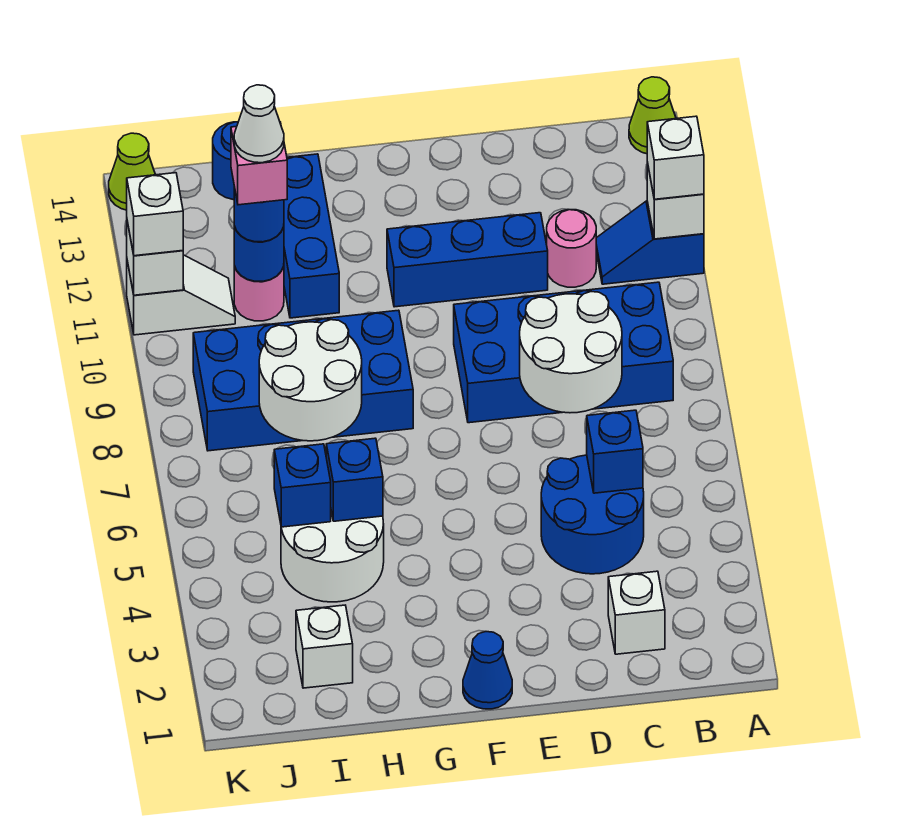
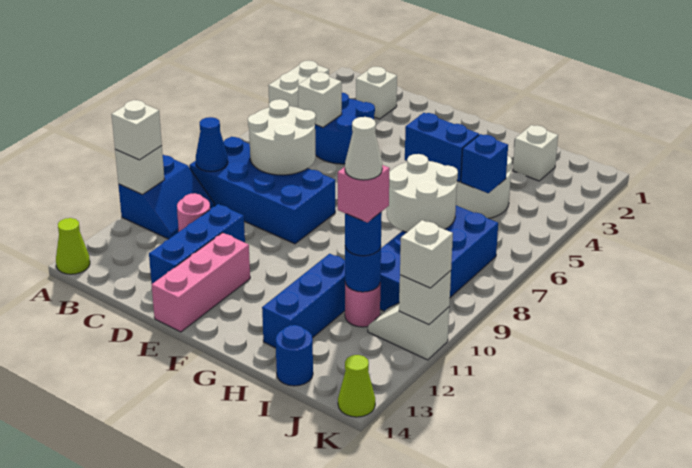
none -> white brick A3:A4 level 1
blue slope A11:B11 level 1 top A -> blue slope A10:B11 level 1 top A
blue brick C5 level 2 -> white brick C5 level 2
blue brick D11:F11 level 1 -> blue brick D11:D13 level 1
none -> pink brick E12:E14 level 1
blue cone F1 level 1 -> blue cone B9 level 2
blue brick G8:J9 level 1 -> blue brick I7:J10 level 1
blue brick H5 level 2 -> blue brick G5:H5 level 2

